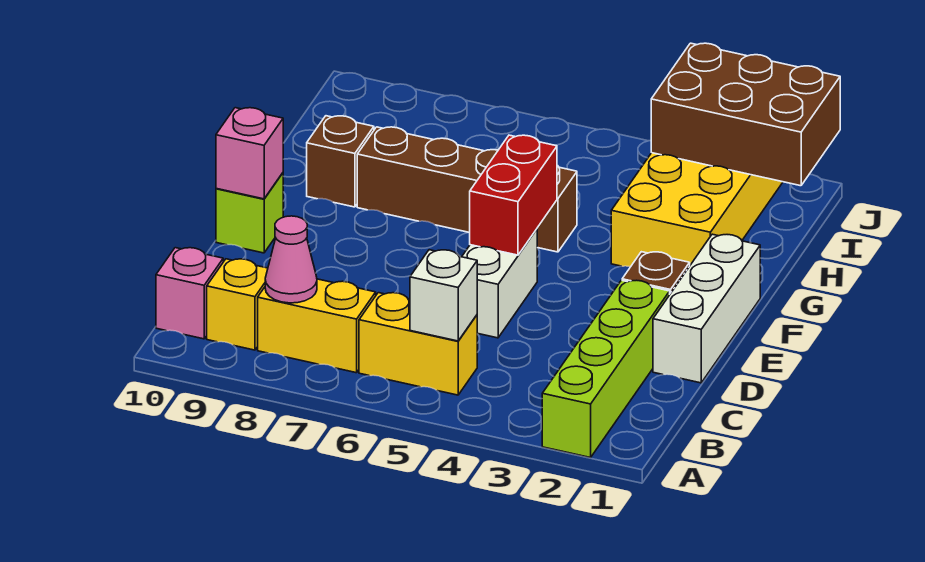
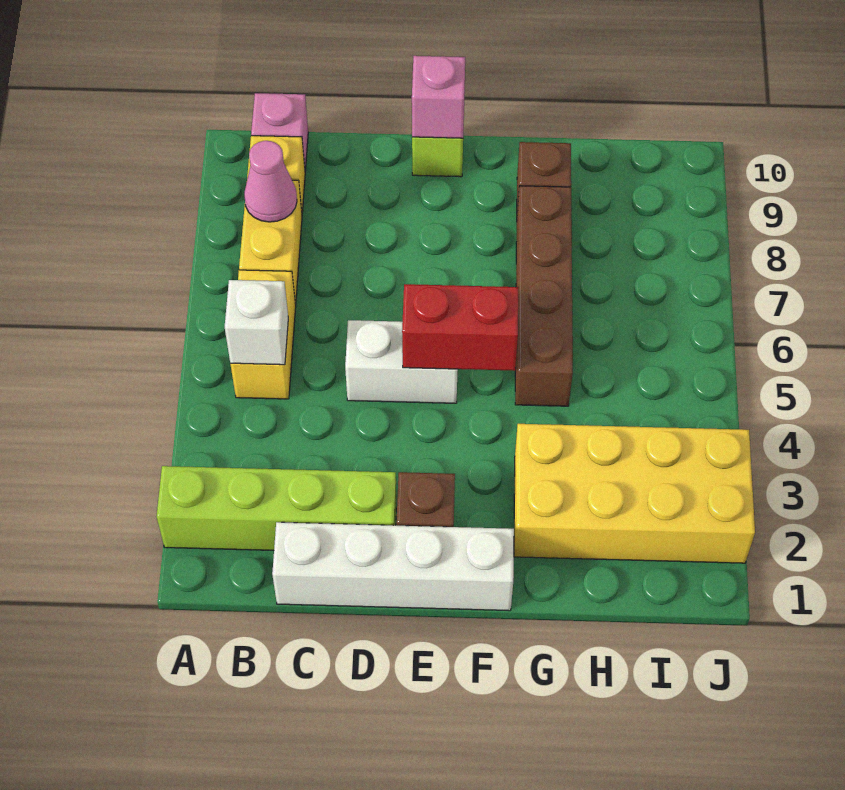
white brick D1:F1 level 1 -> white brick C1:F1 level 1
brown brick I1:J3 level 2 -> none

